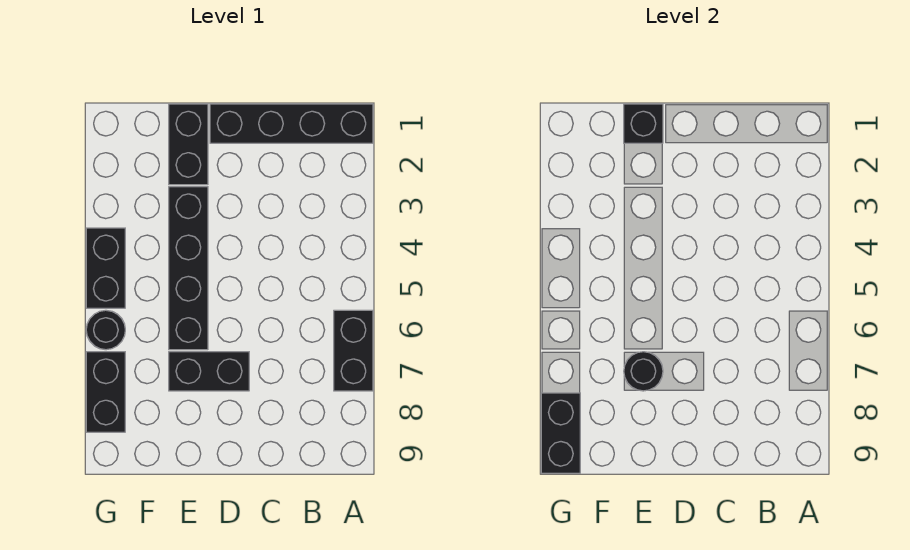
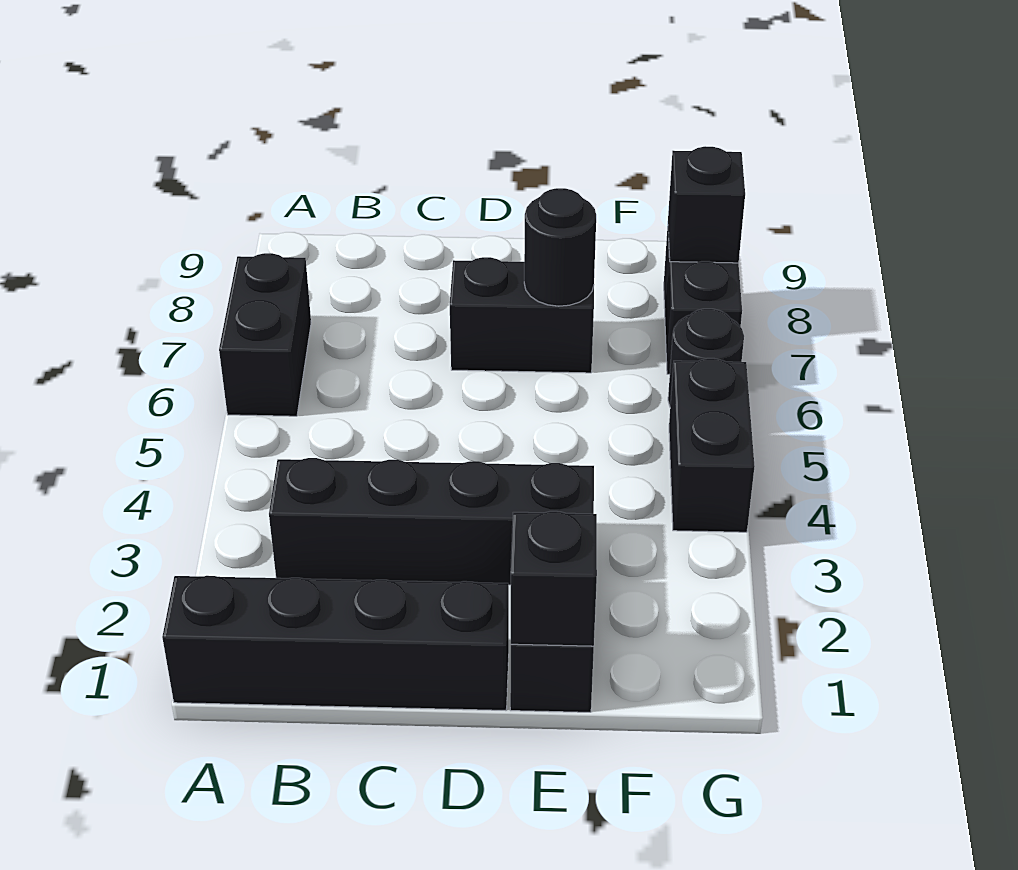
black brick E3:E6 level 1 -> black brick B3:E3 level 1
black brick G8:G9 level 2 -> black brick G8 level 2

